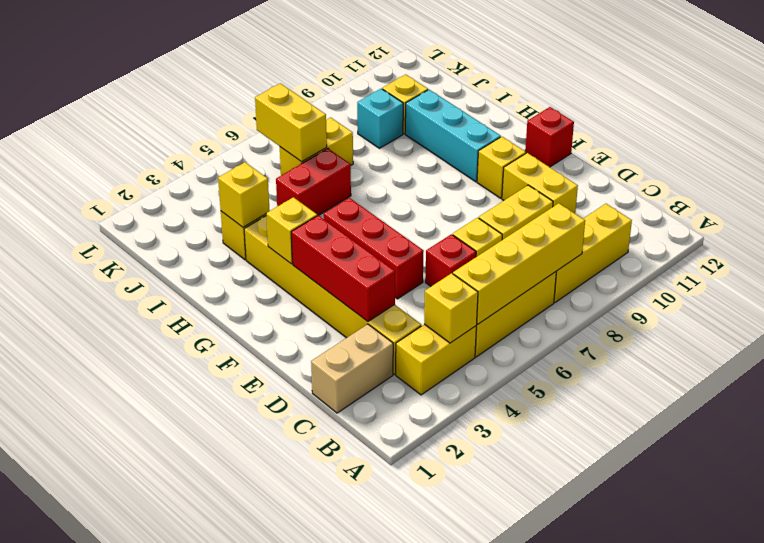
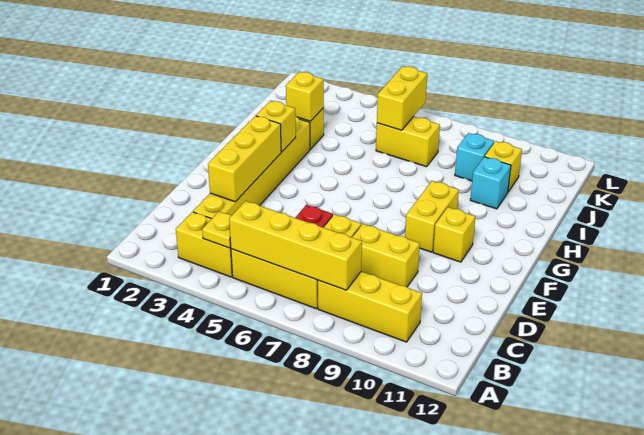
yellow brick B4 level 2 -> yellow plate B4 level 2
tan brick C1:C2 level 1 -> none
red brick D3:F3 level 2 -> yellow brick D3:F3 level 2
yellow brick D10:E10 level 1 -> yellow brick F9:G9 level 1
red brick E5:G5 level 1 -> none
red brick F12 level 1 -> none
cyan brick G10:I10 level 1 -> cyan brick I10 level 1
red brick I5:I6 level 1 -> none

